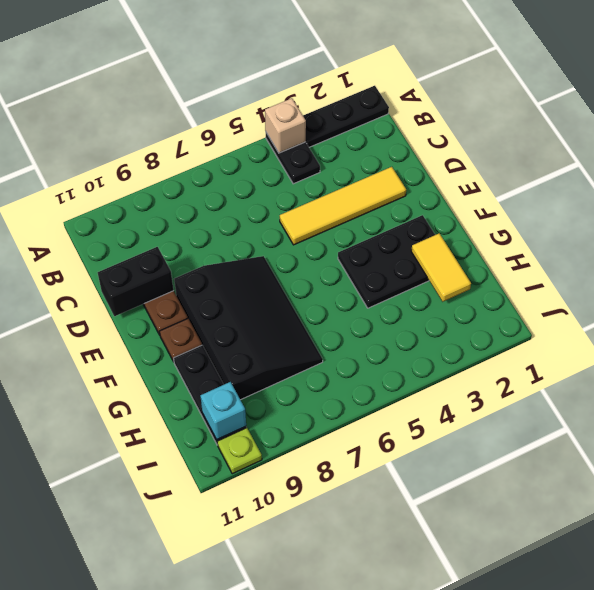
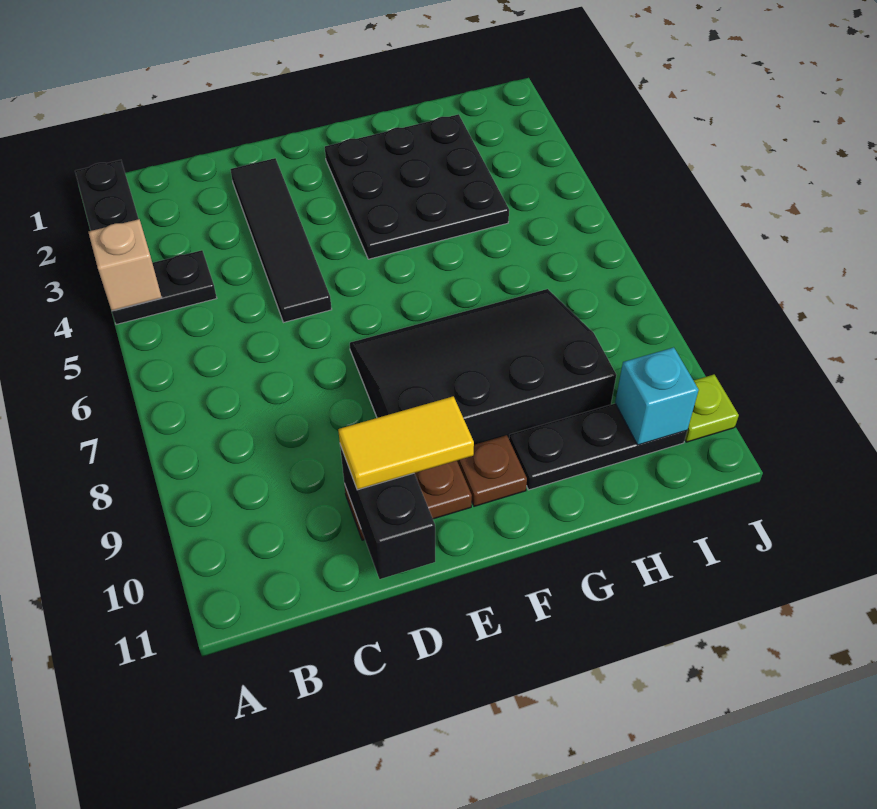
yellow tile D2:D5 level 1 -> black tile D2:D5 level 1
black plate F2:G4 level 1 -> black plate F2:H4 level 1
yellow tile G2:H2 level 2 -> yellow tile D10:E10 level 3

